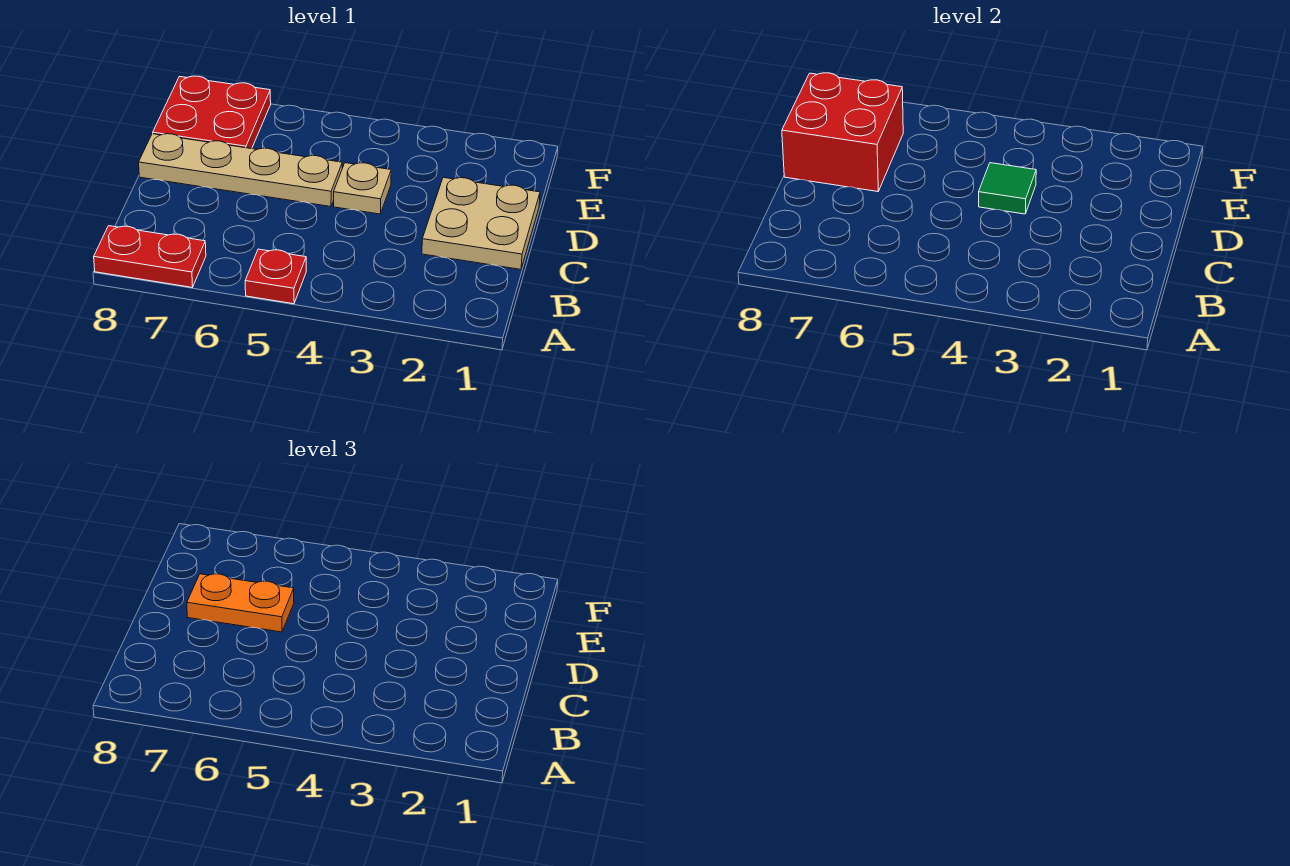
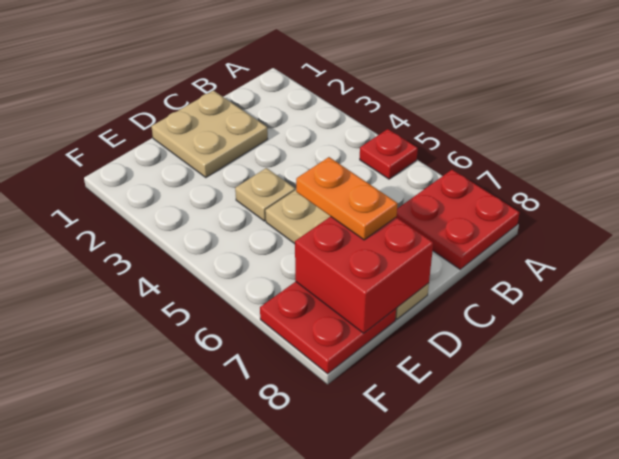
red plate A7:A8 level 1 -> red plate A7:B8 level 1
green tile D4 level 2 -> none

